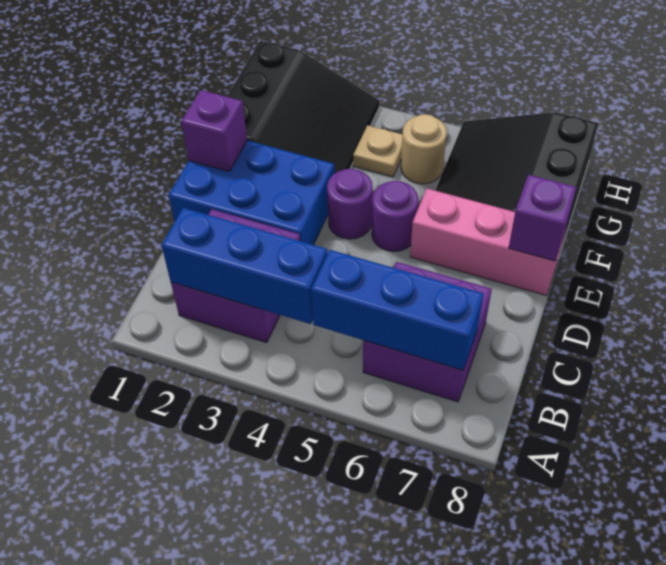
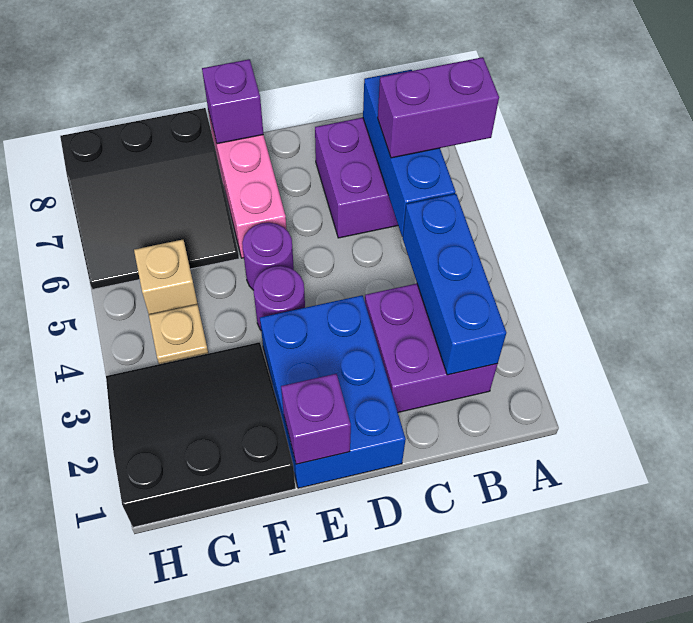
none -> purple brick A6:B6 level 3
tan round brick G5 level 1 -> tan brick G5 level 1

